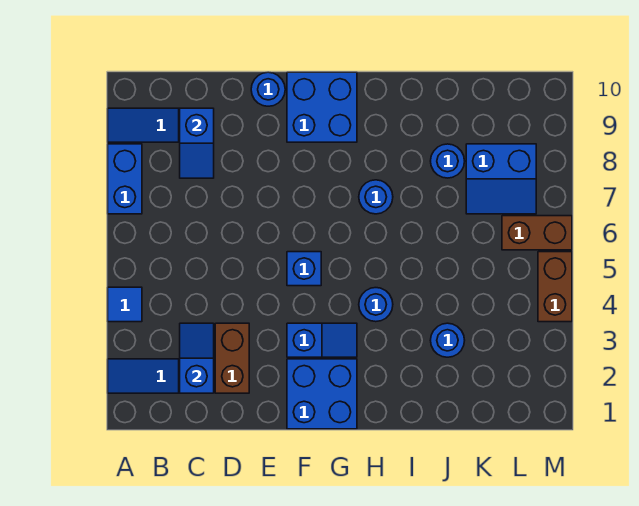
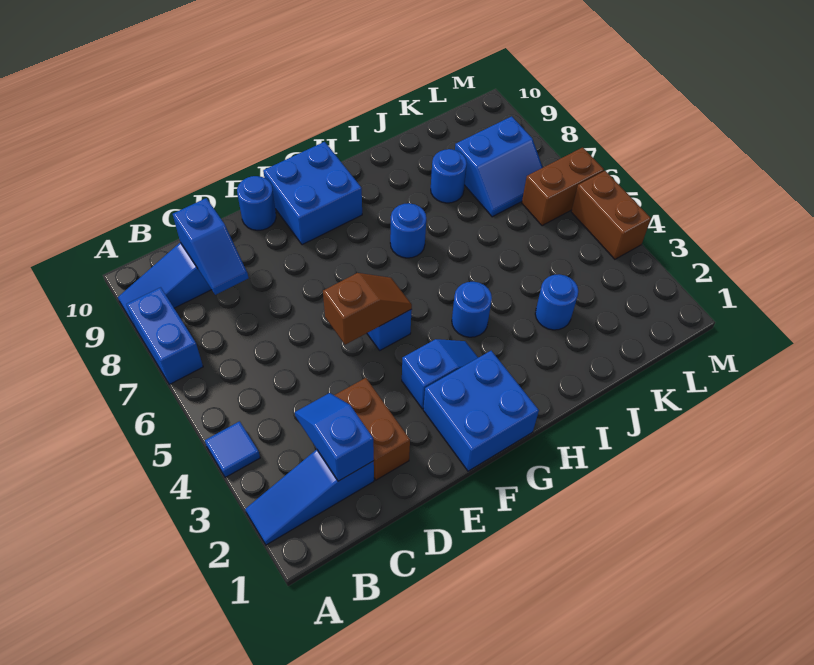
none -> brown slope E5:F5 level 2 top E

